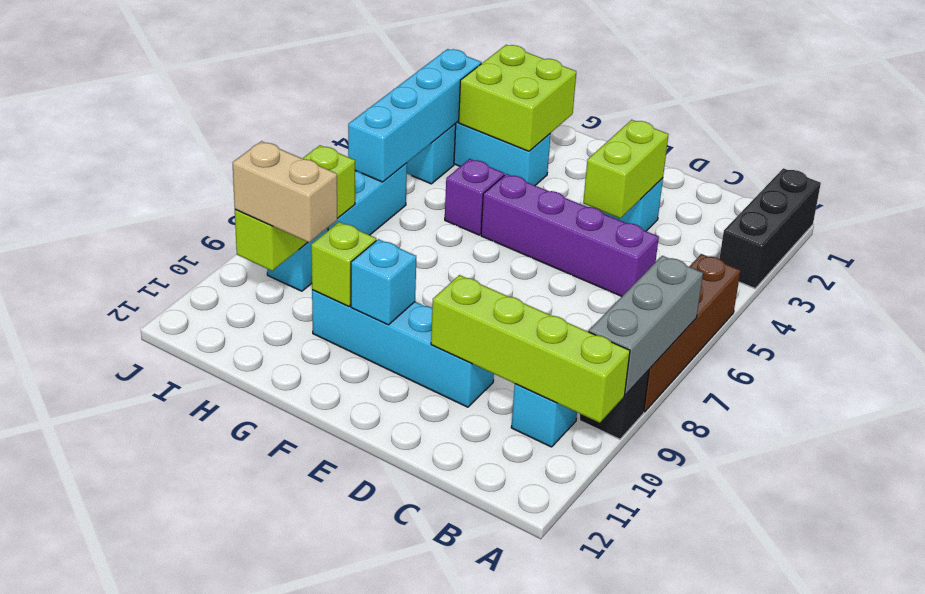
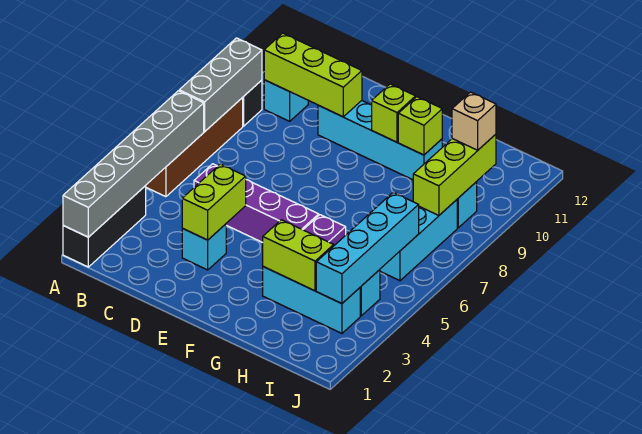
none -> grey brick A1:A6 level 2
lime brick A10:D10 level 2 -> lime brick B10:D10 level 2
cyan brick F10 level 2 -> lime brick F10 level 2
lime brick G2:H3 level 2 -> lime brick G3:H3 level 2
tan brick H10:I10 level 3 -> tan brick I10 level 3

